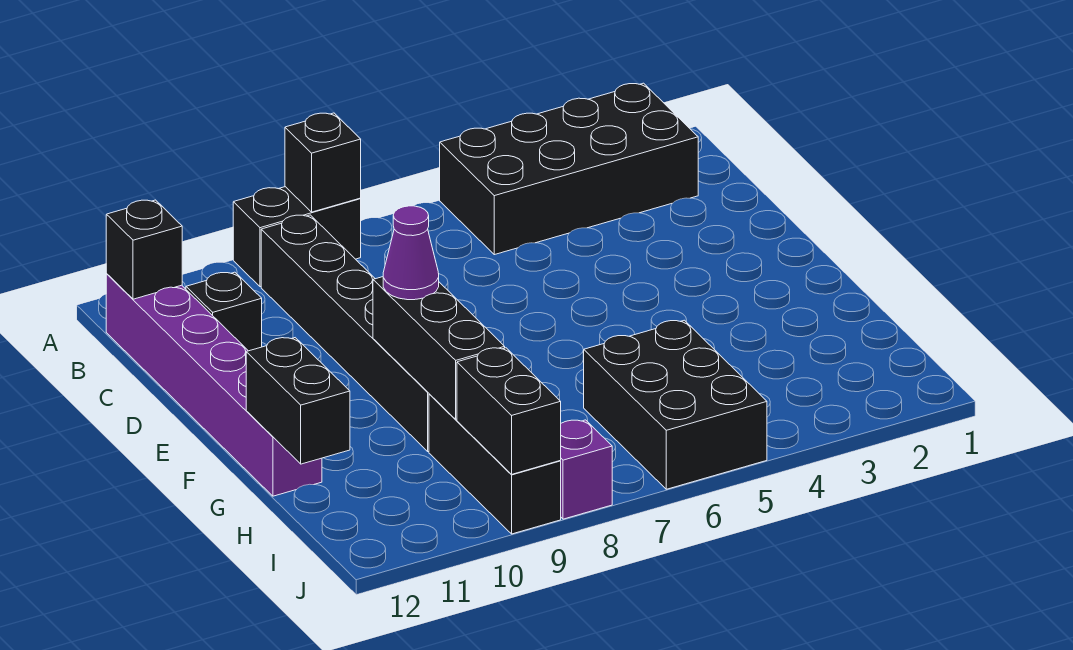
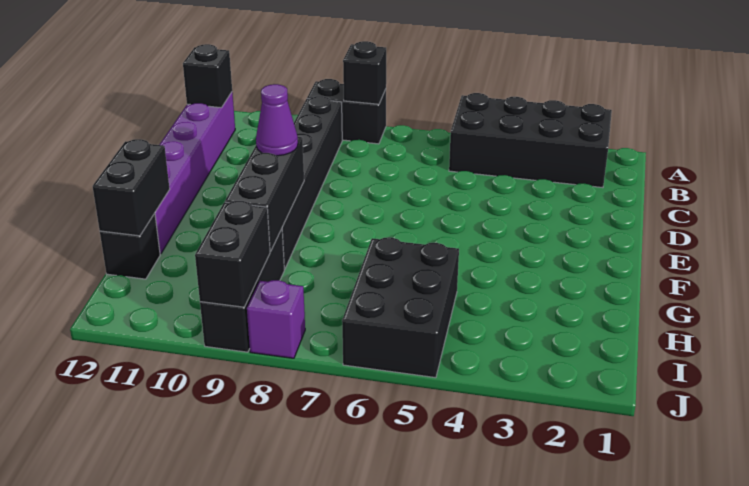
black brick C11 level 1 -> black brick H12 level 1

